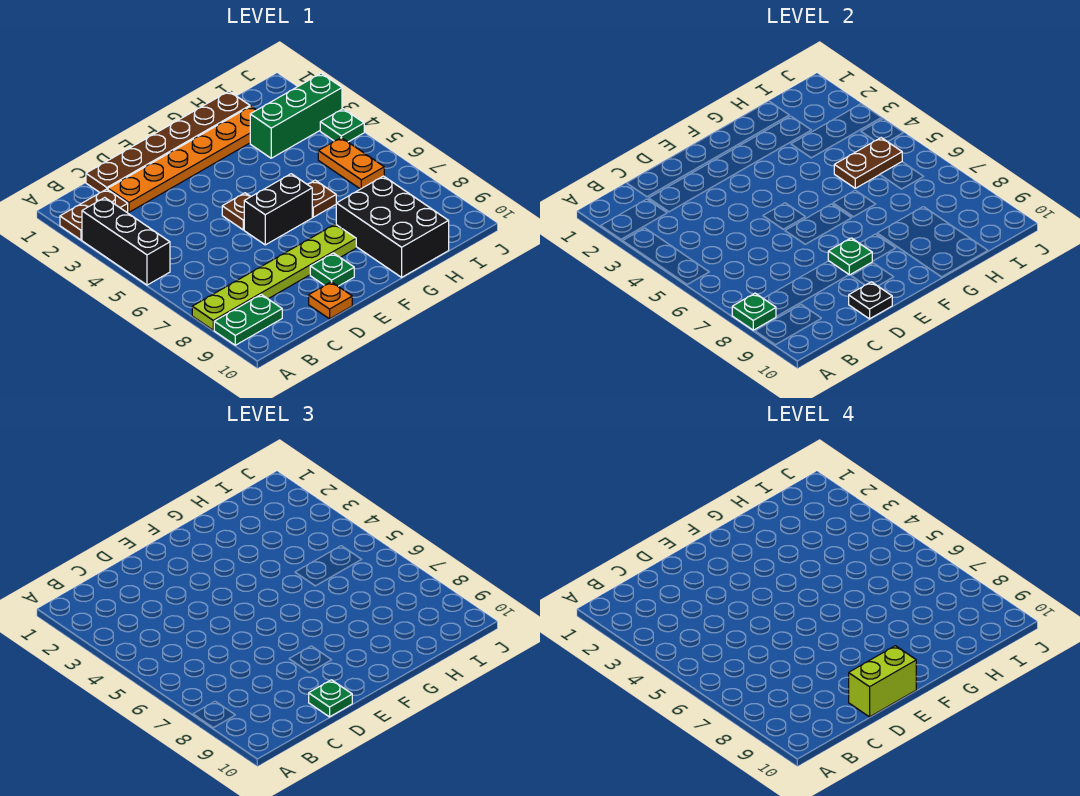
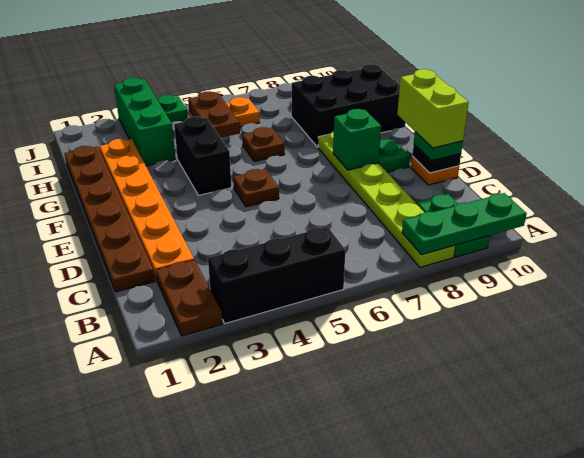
green plate A8 level 2 -> green plate A8:A10 level 2
black brick E6:F6 level 1 -> black brick F4:G4 level 1
green plate E8 level 2 -> green brick E8 level 2

